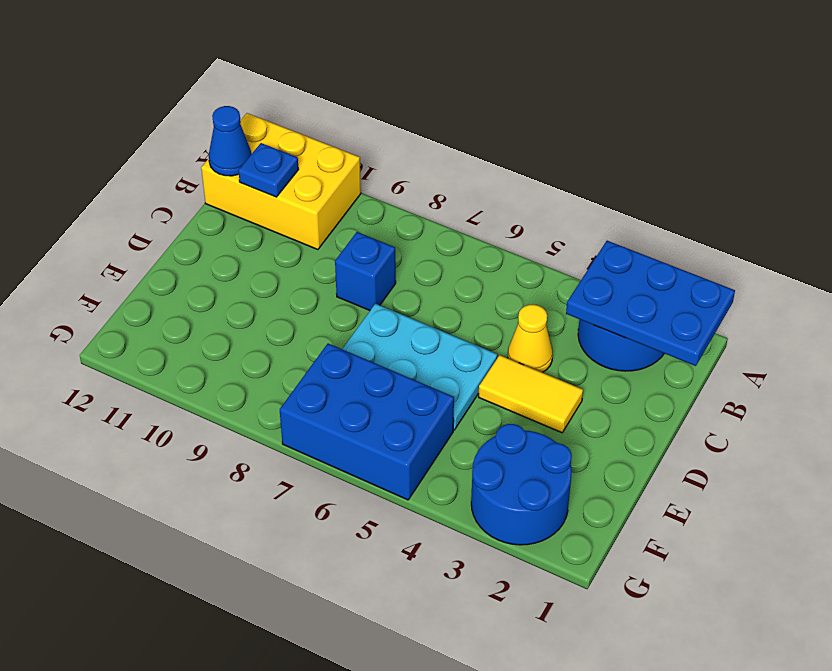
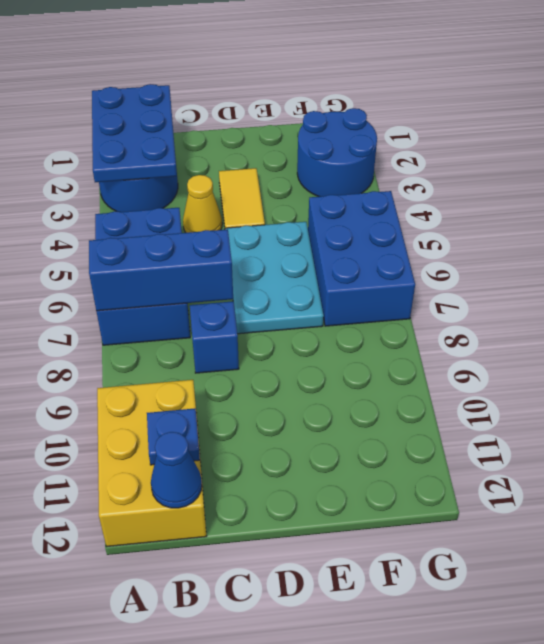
none -> blue brick A5:B7 level 1
none -> blue brick A7:C7 level 2

